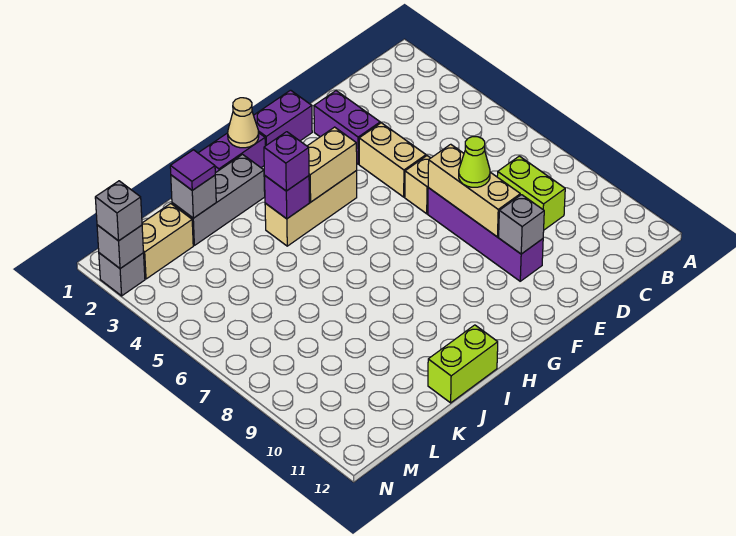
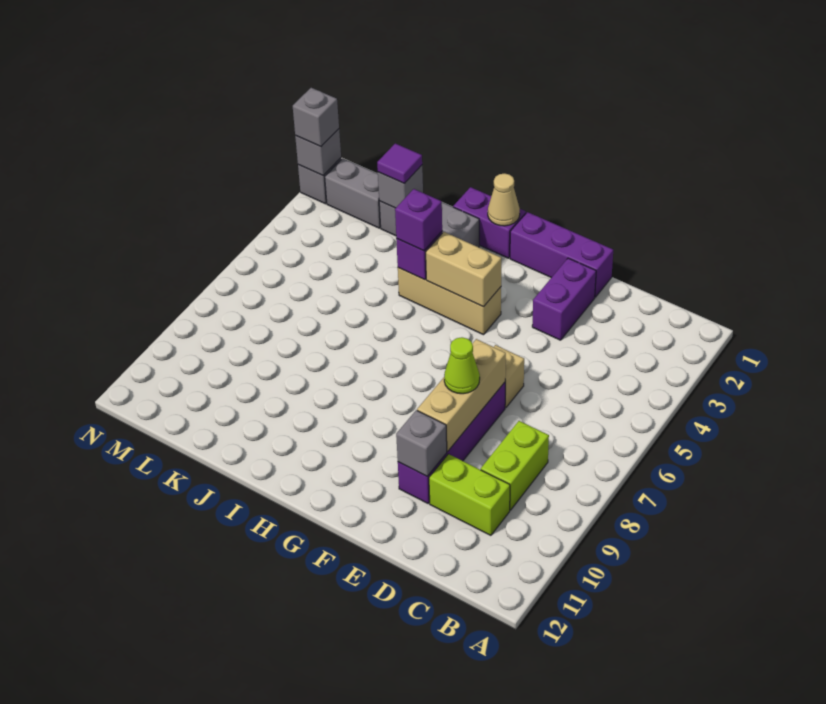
tan brick E4:E5 level 1 -> none
purple brick F1:G1 level 1 -> purple brick E1:G1 level 1
lime brick I12:J12 level 1 -> lime brick C10:D10 level 1
tan brick L2:M2 level 1 -> grey brick L2:M2 level 1

